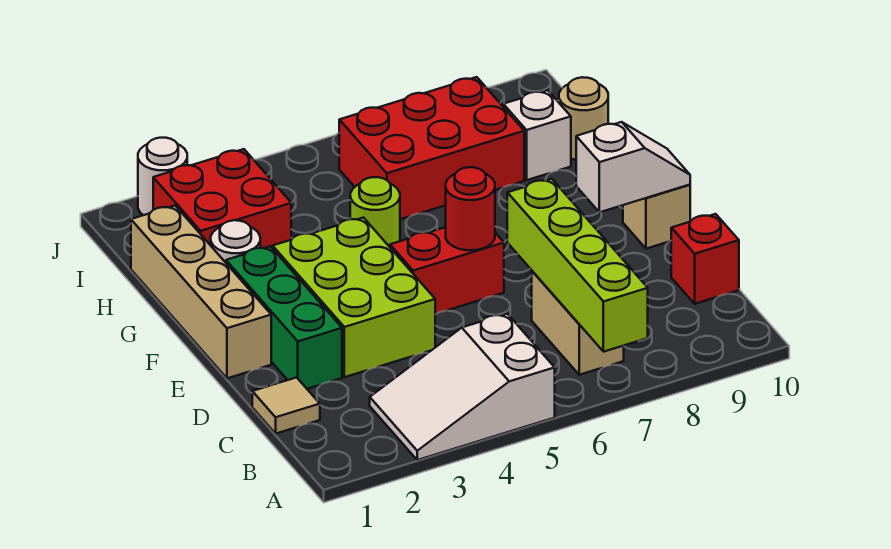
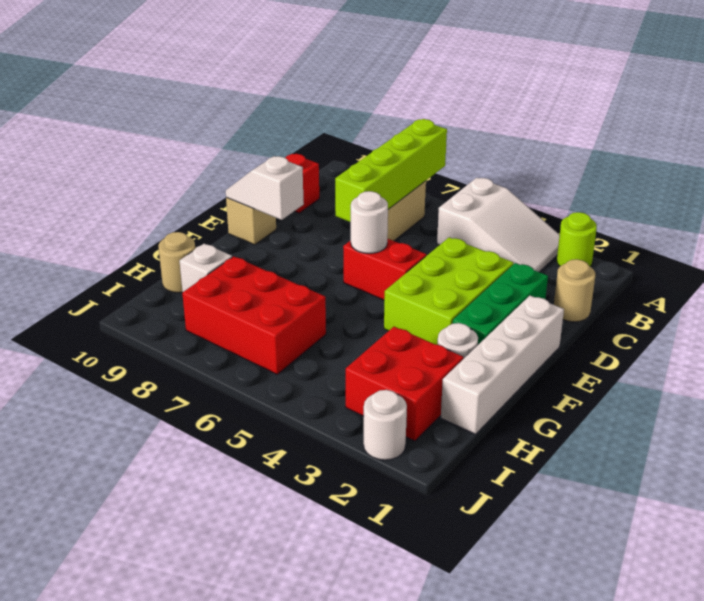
tan tile C1 level 1 -> tan round brick C1 level 1
tan brick E1:H1 level 1 -> white brick E1:H1 level 1
red round brick E6 level 2 -> white round brick E6 level 2
lime round brick G5 level 1 -> lime round brick A2 level 1

